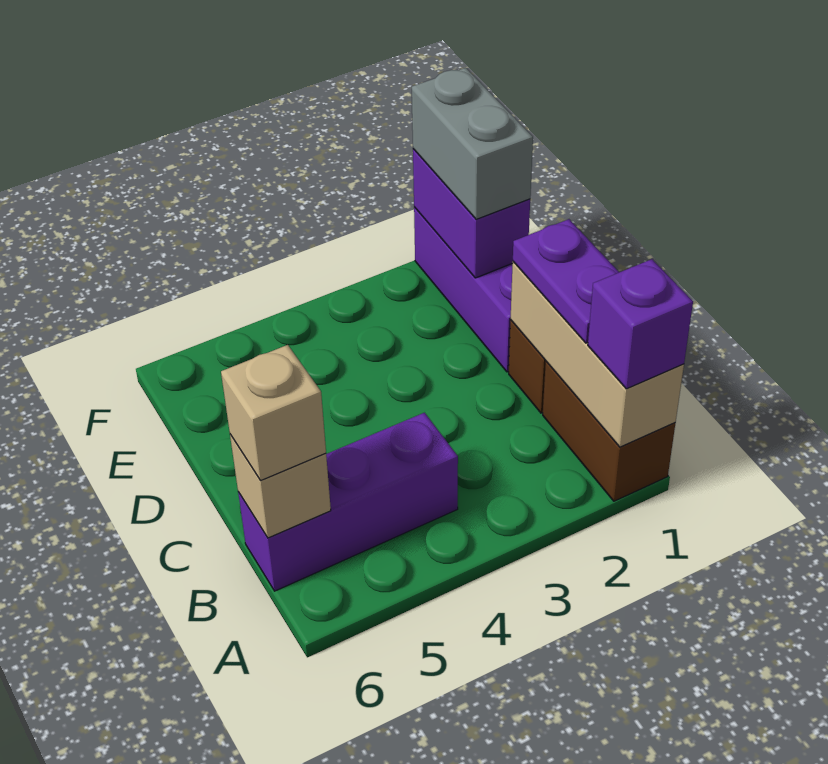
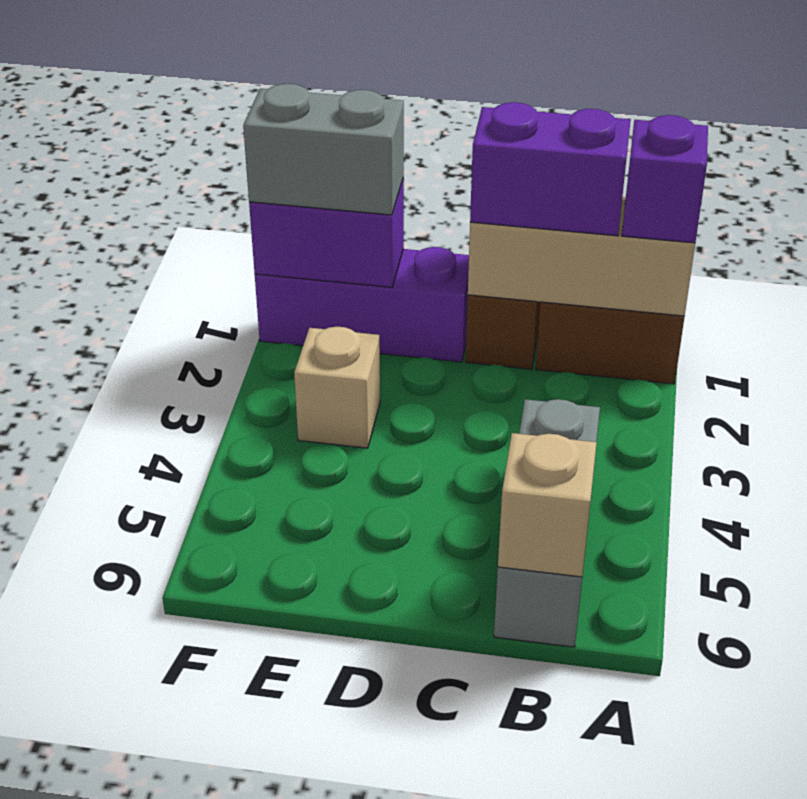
purple plate B1:C1 level 3 -> purple brick B1:C1 level 3
purple brick B4:B6 level 1 -> grey brick B4:B6 level 1
tan brick B6 level 3 -> tan brick E3 level 1

